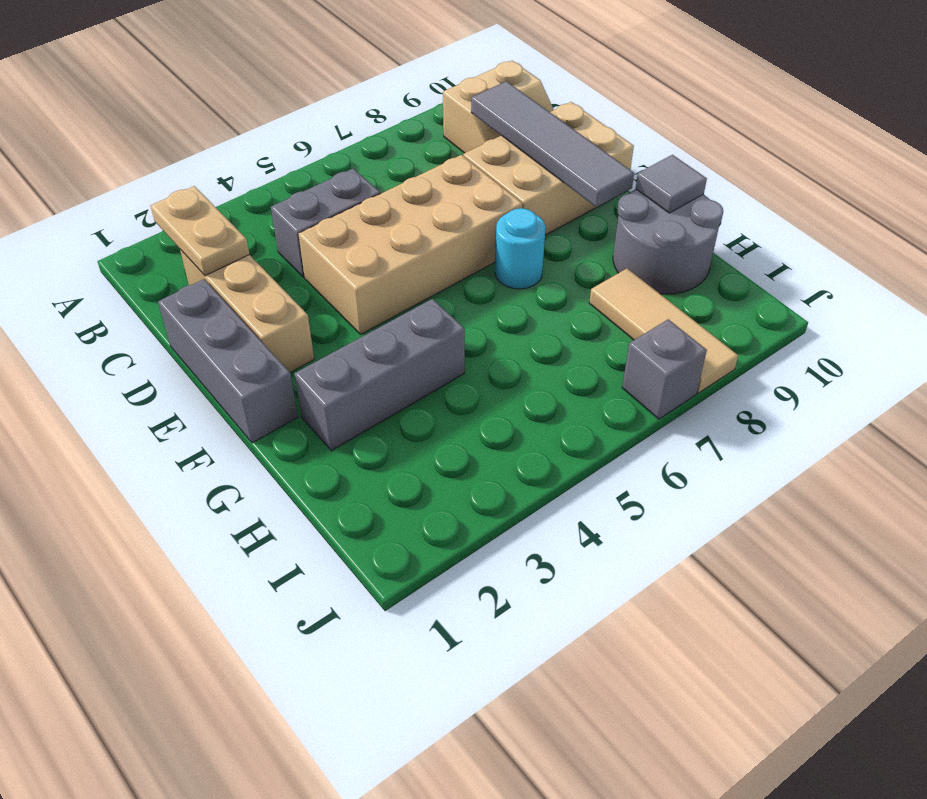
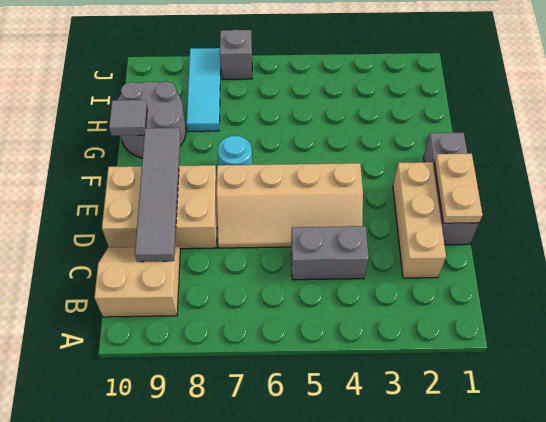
tan plate B2:C2 level 2 -> tan plate D1:E1 level 2
tan brick D4:E7 level 1 -> tan slope D4:E7 level 1 top E
grey brick G2:G4 level 1 -> none
tan tile H8:J8 level 1 -> cyan tile H8:J8 level 1

